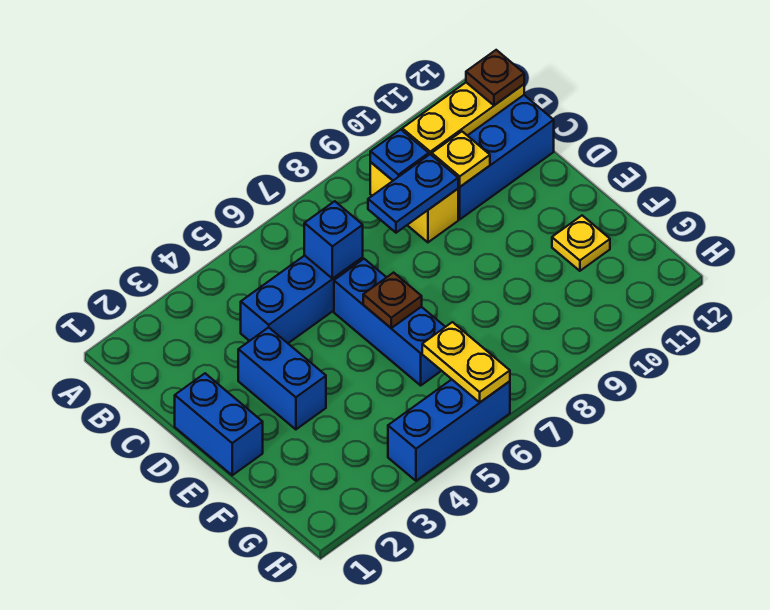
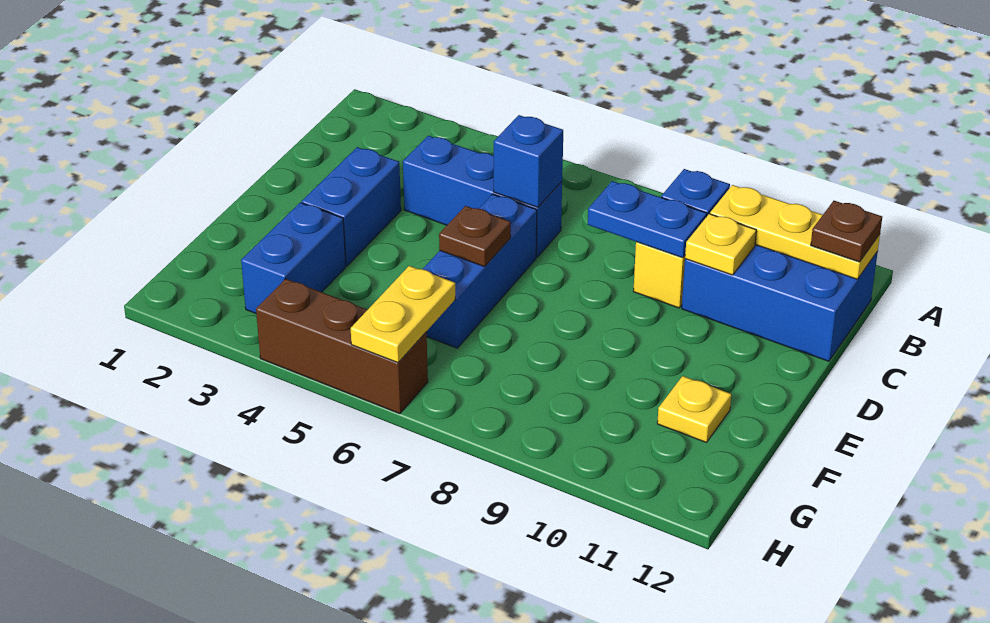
blue brick D1:E1 level 1 -> blue brick F3:G3 level 1
blue brick H4:H6 level 1 -> brown brick H4:H6 level 1

